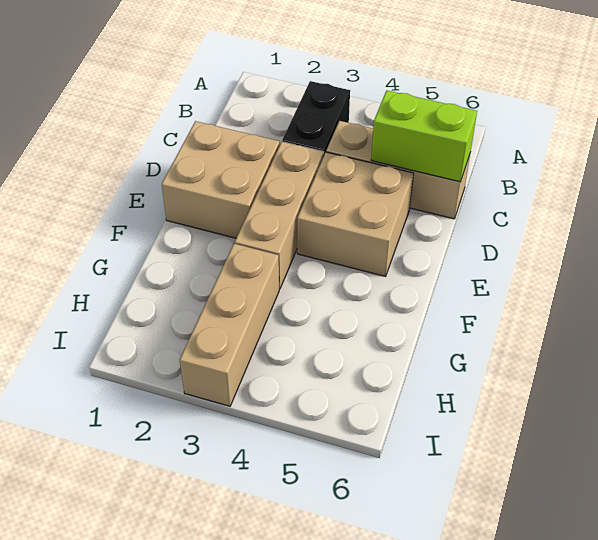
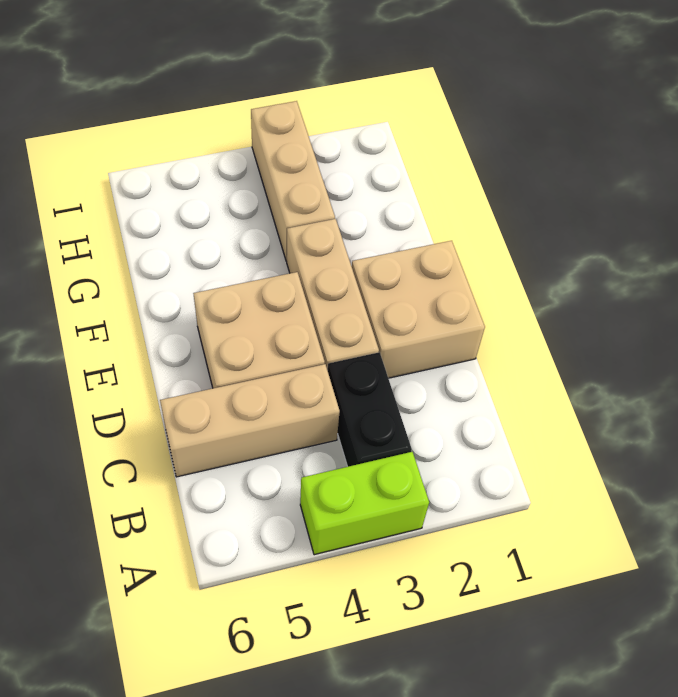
lime brick C5:C6 level 2 -> lime brick A3:A4 level 1

